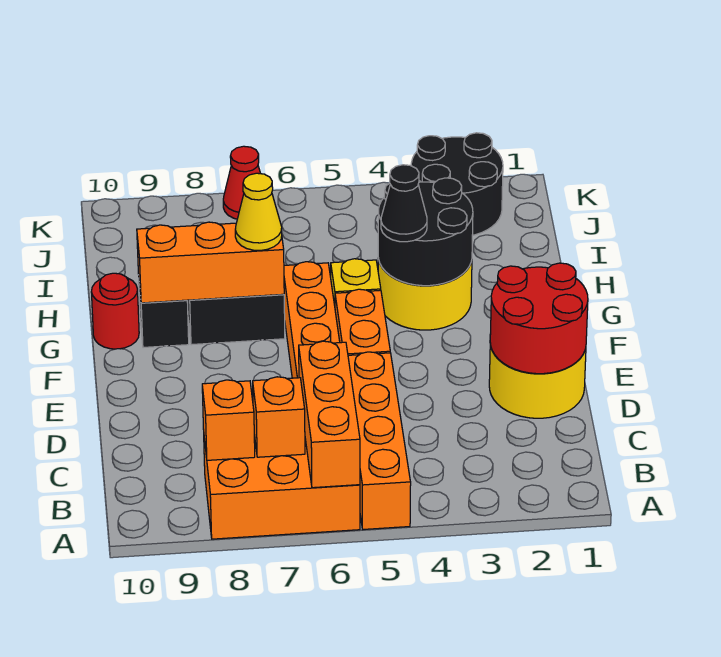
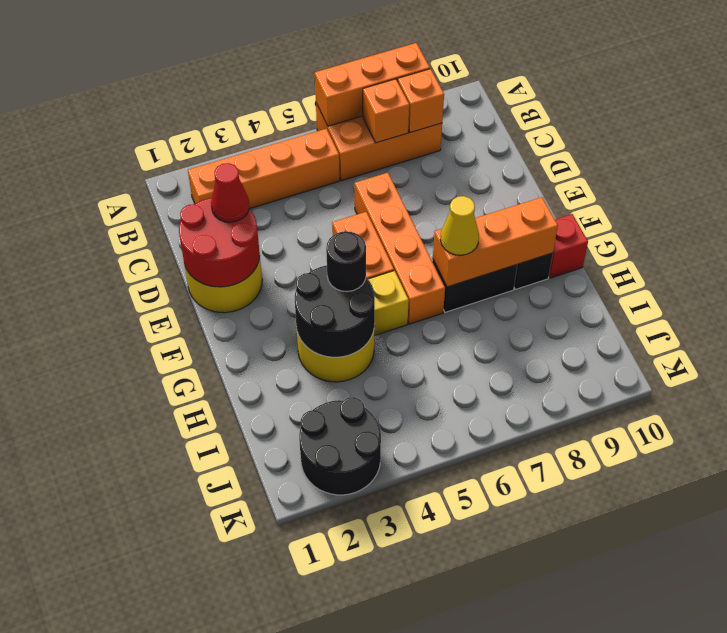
orange brick A5:D5 level 1 -> orange brick B2:B5 level 1
orange brick A6:C6 level 2 -> orange brick A6:A8 level 2
black cone G4 level 3 -> black round brick G4 level 3
red round brick G10 level 1 -> red brick G10 level 1
red cone K7 level 1 -> red cone D2 level 3

